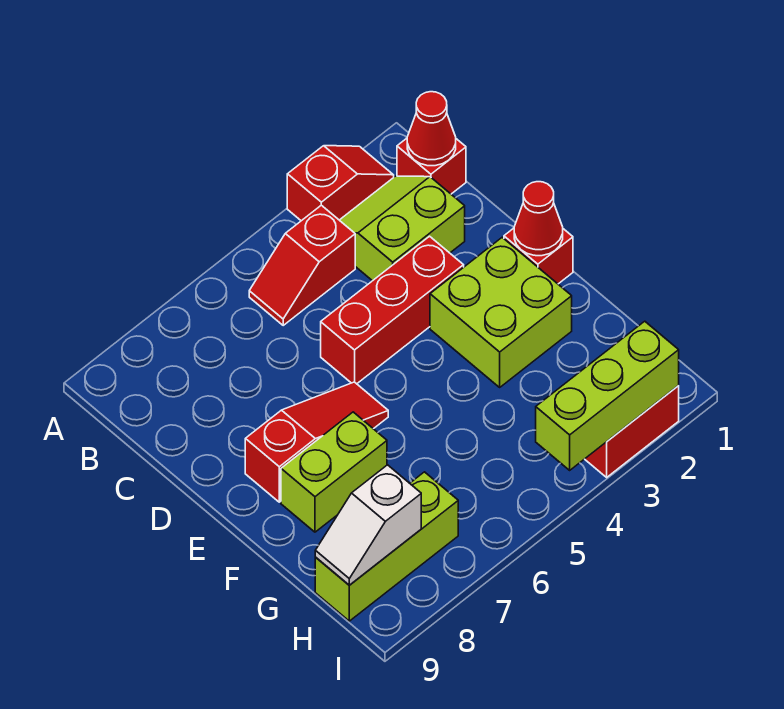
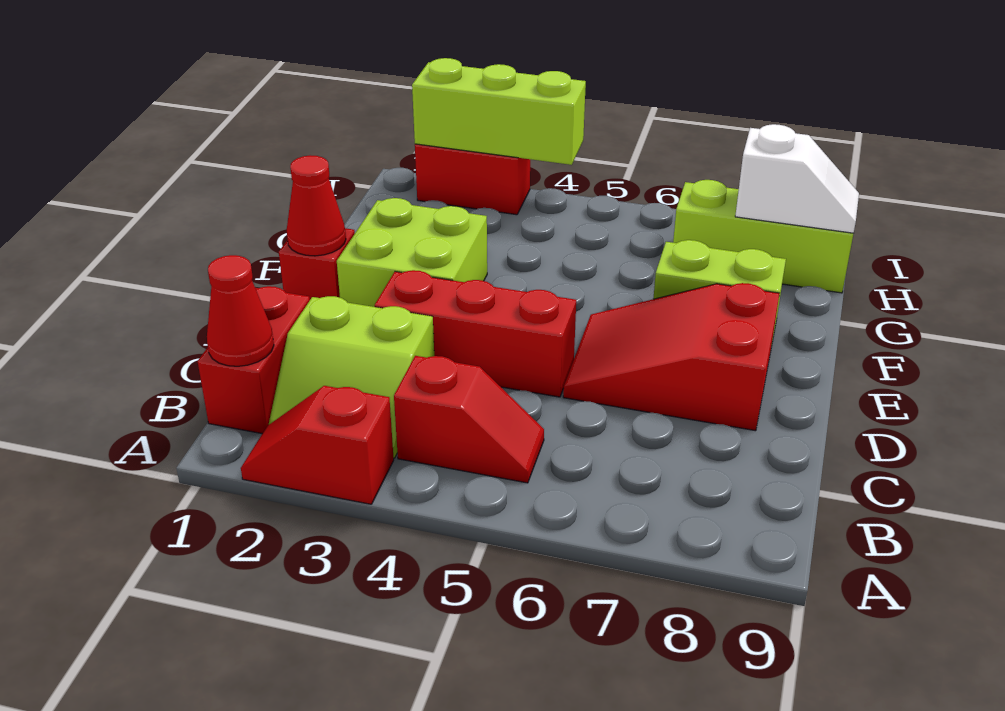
red brick B1 level 1 -> red brick B1:C1 level 1
red slope E6:E8 level 1 top 8 -> red slope D6:E8 level 1 top 8

